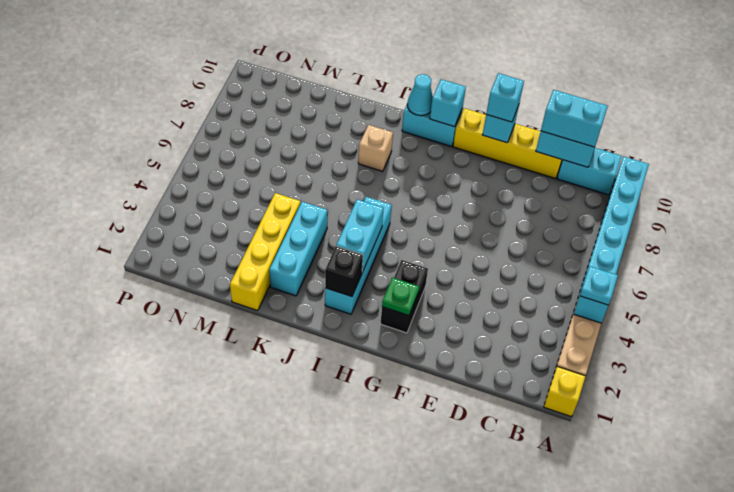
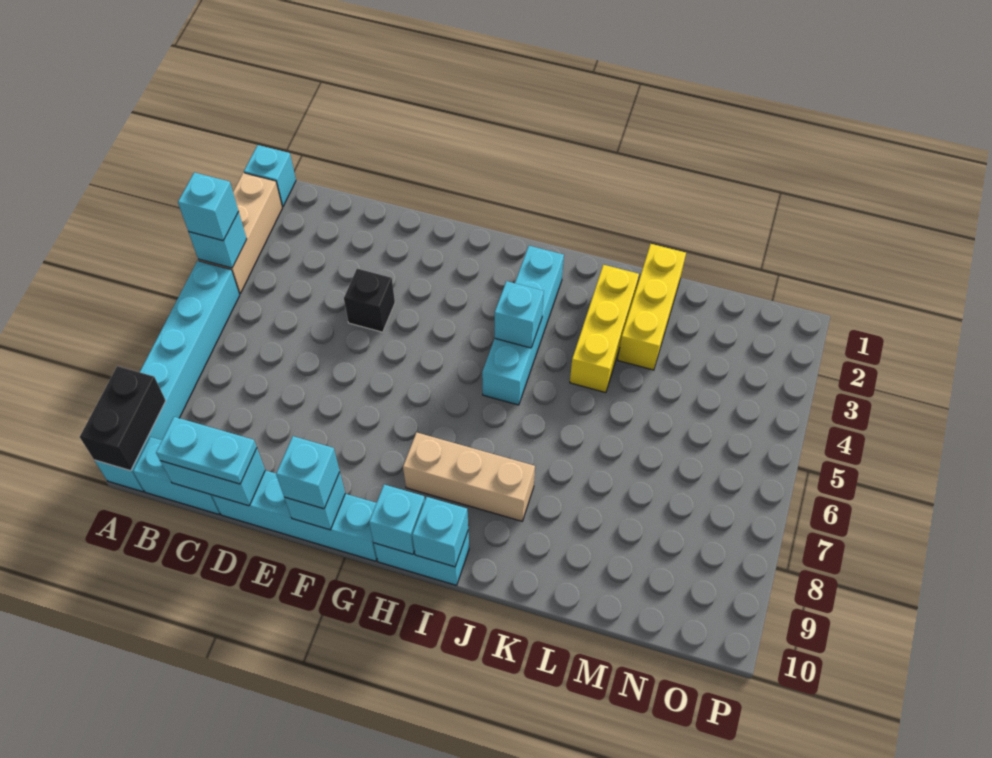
yellow brick A1 level 1 -> cyan brick A1 level 1
cyan plate A4 level 3 -> cyan brick A4 level 3
cyan brick C10:D10 level 3 -> cyan plate C10:D10 level 3
yellow brick D10:G10 level 1 -> cyan brick D10:G10 level 1
black brick G2:G3 level 1 -> black brick A9:A10 level 2
green plate G2 level 2 -> none
black brick I2 level 2 -> black brick E4 level 1
cyan brick I3:I4 level 2 -> cyan brick I4 level 2
cyan cone I10 level 2 -> cyan brick I10 level 2
tan brick J8 level 1 -> tan brick H8:J8 level 1
cyan brick K2:K4 level 1 -> yellow brick K2:K4 level 1
yellow brick L1:L4 level 1 -> yellow brick L1:L3 level 1

